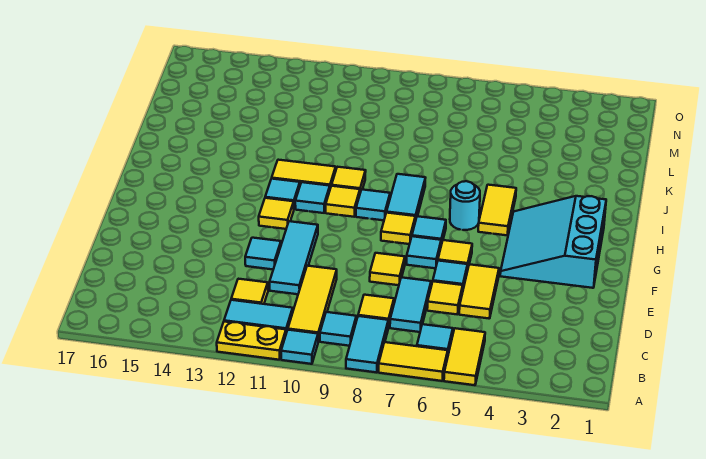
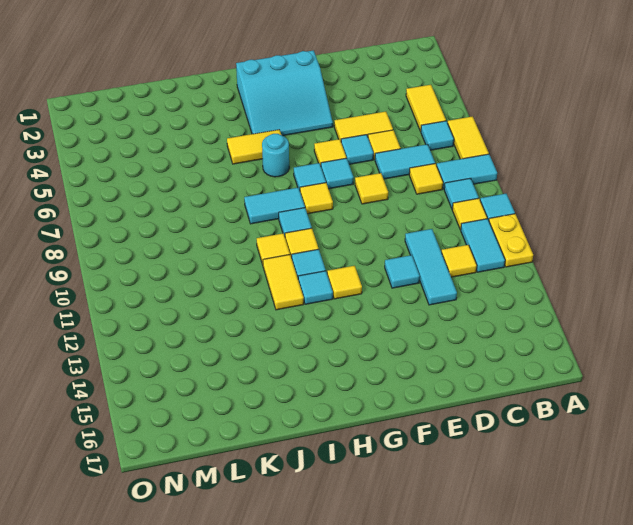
yellow tile A5:B5 level 1 -> yellow tile B4:B5 level 1
yellow tile B10:D10 level 1 -> yellow tile B10 level 1
cyan tile D11:F11 level 1 -> cyan tile D11:D13 level 1

